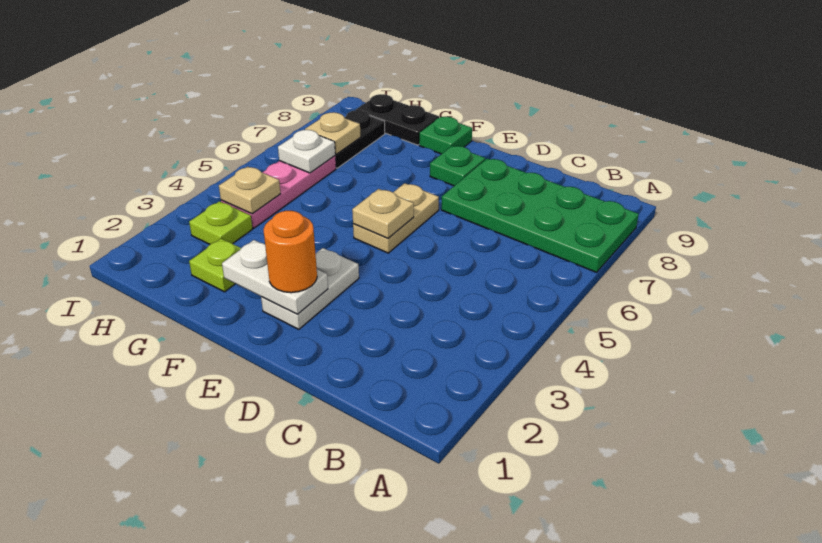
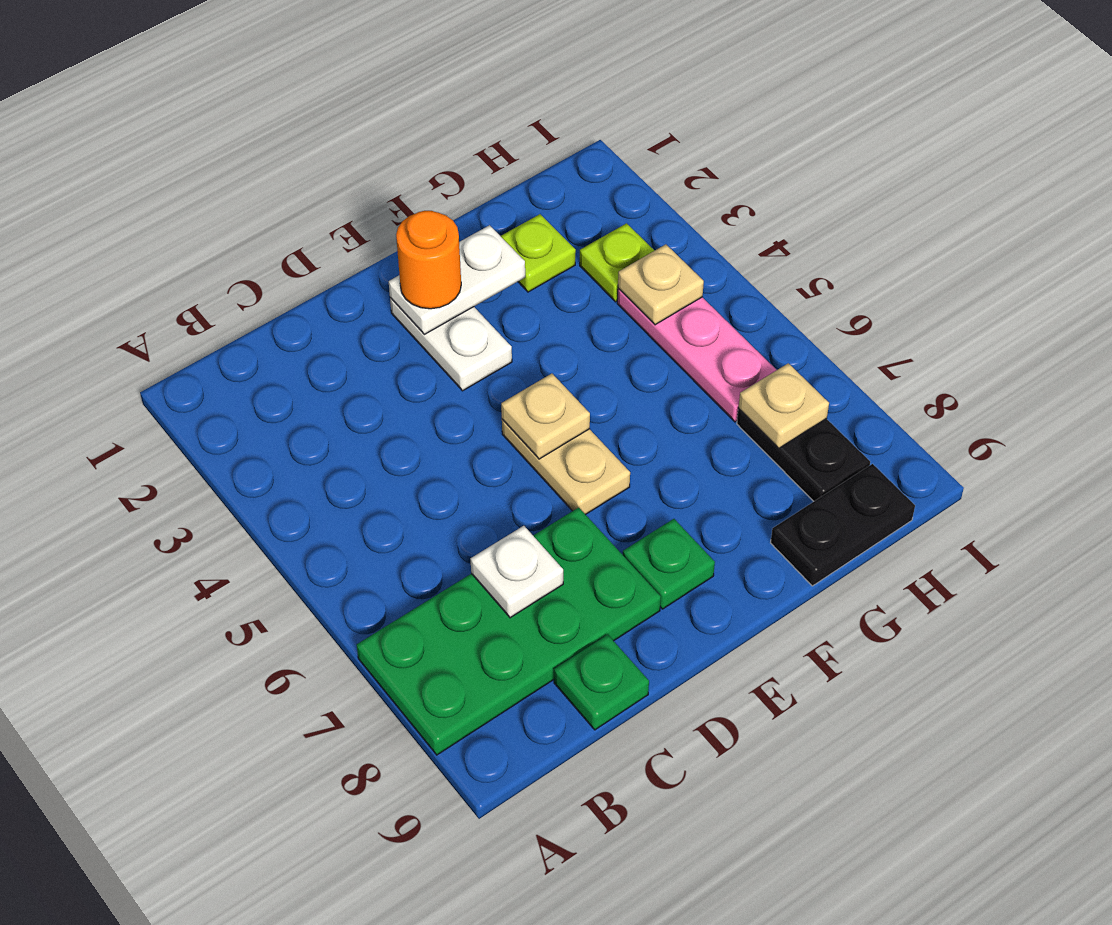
green plate F9 level 1 -> green plate C9 level 1
white plate H6 level 2 -> white plate C7 level 2

